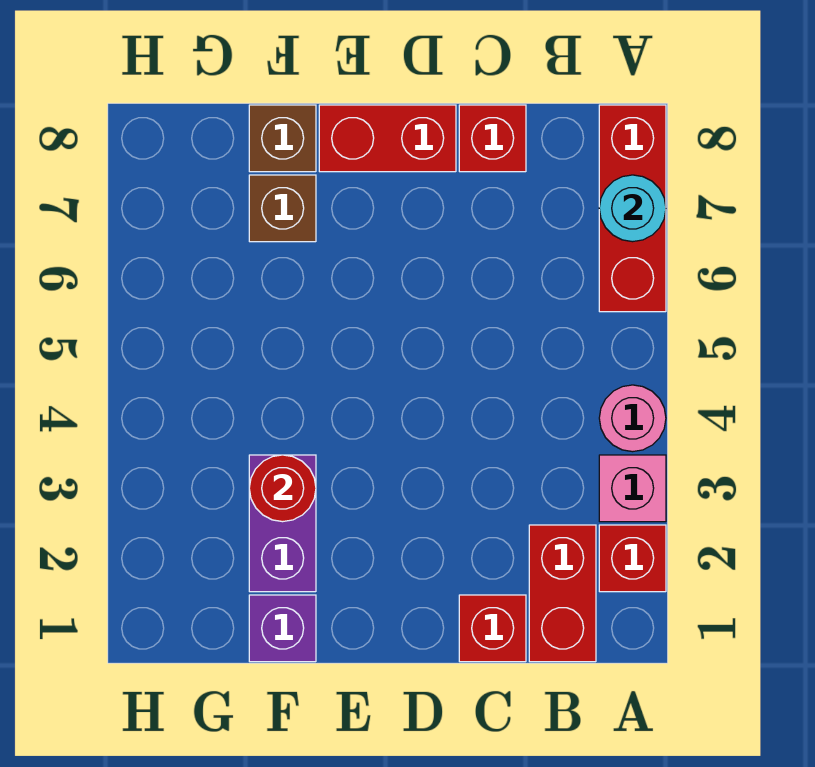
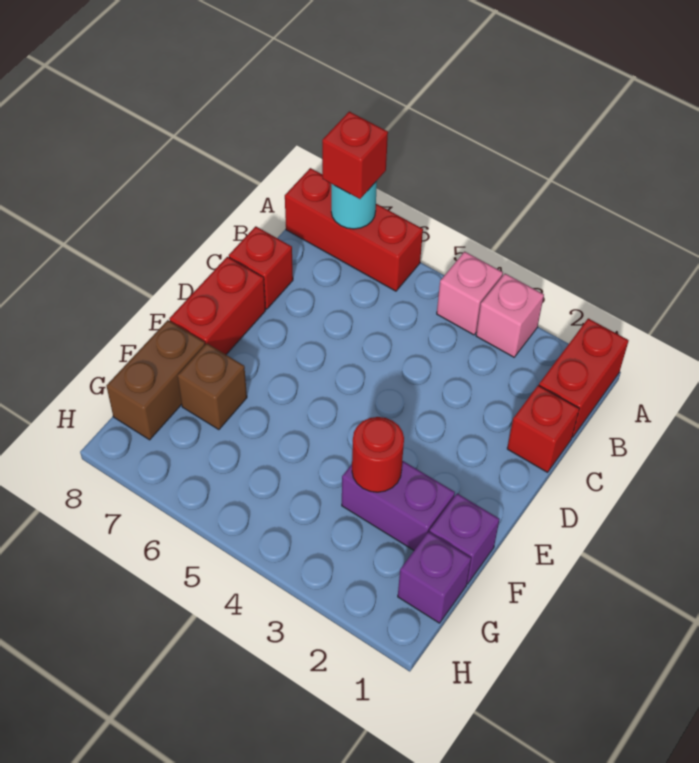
red brick A2 level 1 -> red brick A7 level 3
pink round brick A4 level 1 -> pink brick A4 level 1
red brick B1:B2 level 1 -> red brick A1:B1 level 1
brown brick F8 level 1 -> brown brick F8:G8 level 1
none -> purple brick G1 level 1

